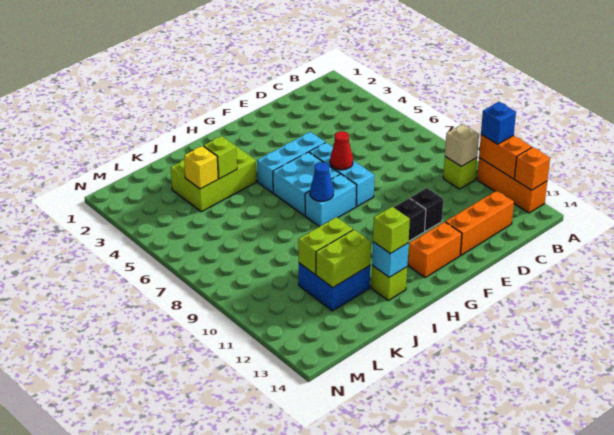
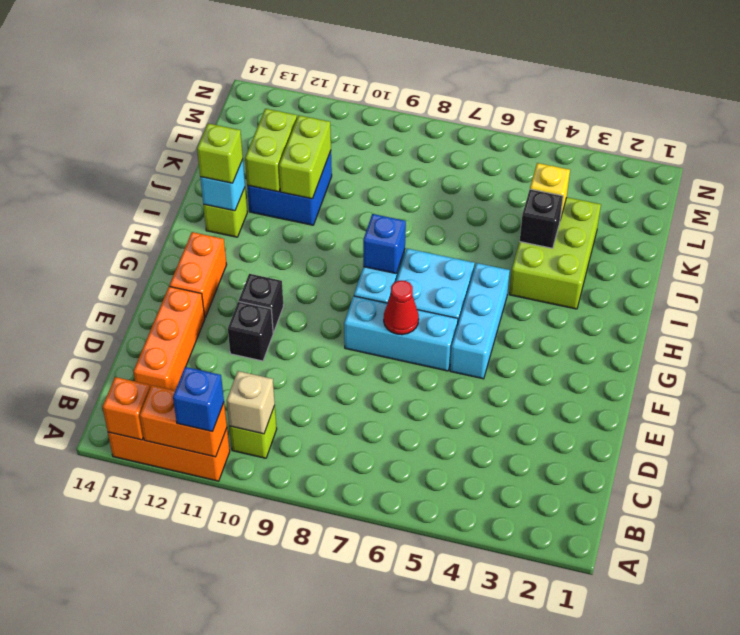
blue cone H8 level 2 -> blue brick H8 level 2
lime brick J4 level 2 -> black brick J4 level 2

